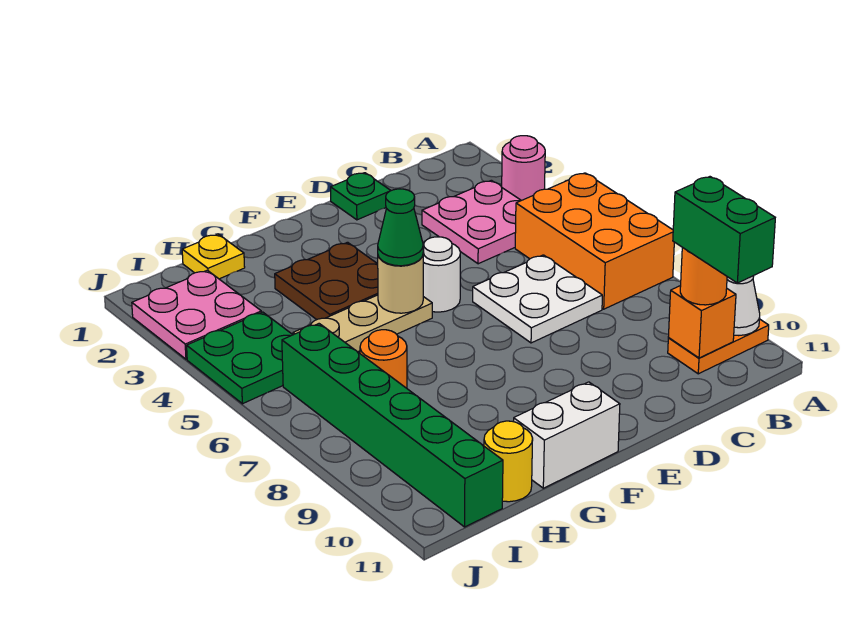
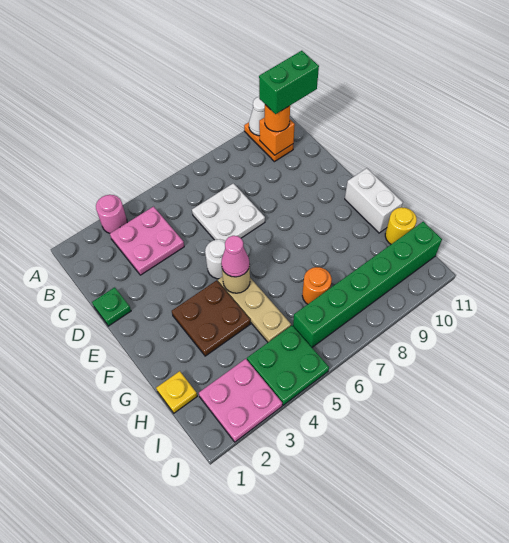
orange brick A5:B7 level 1 -> none
green cone F5 level 3 -> pink cone F5 level 3

